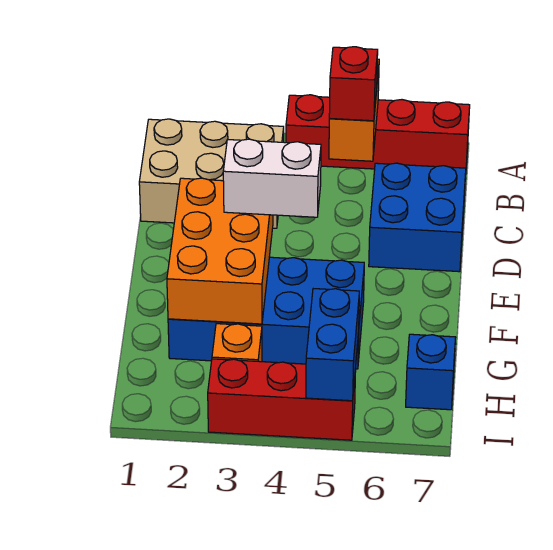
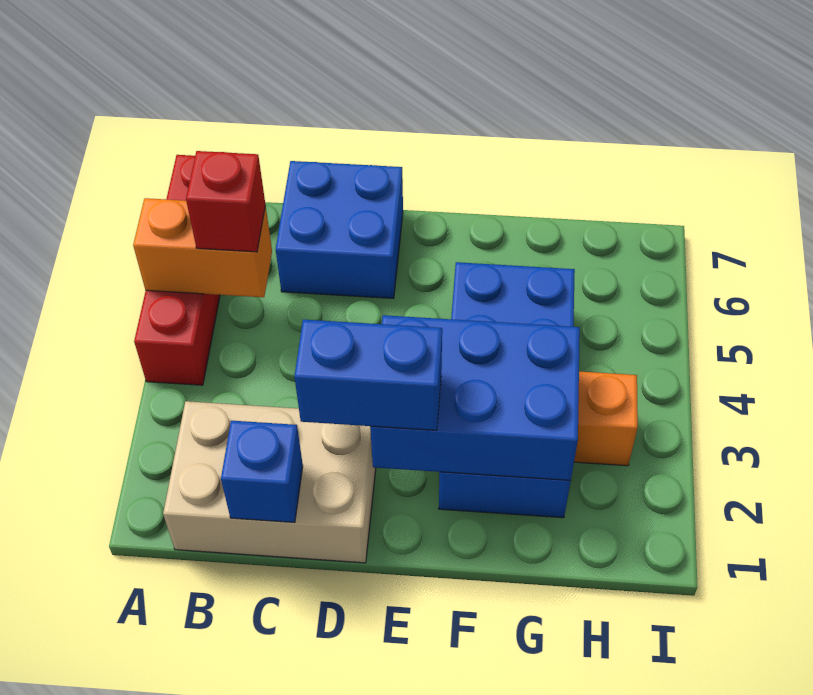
tan brick B1:C3 level 1 -> tan brick B1:D2 level 1
orange brick E2:G3 level 2 -> blue brick E2:G3 level 2
white brick E3:E4 level 3 -> none
blue brick H5:I5 level 2 -> blue brick D2:E2 level 3
blue brick H7 level 1 -> blue brick C1 level 2
red brick I3:I5 level 1 -> none

